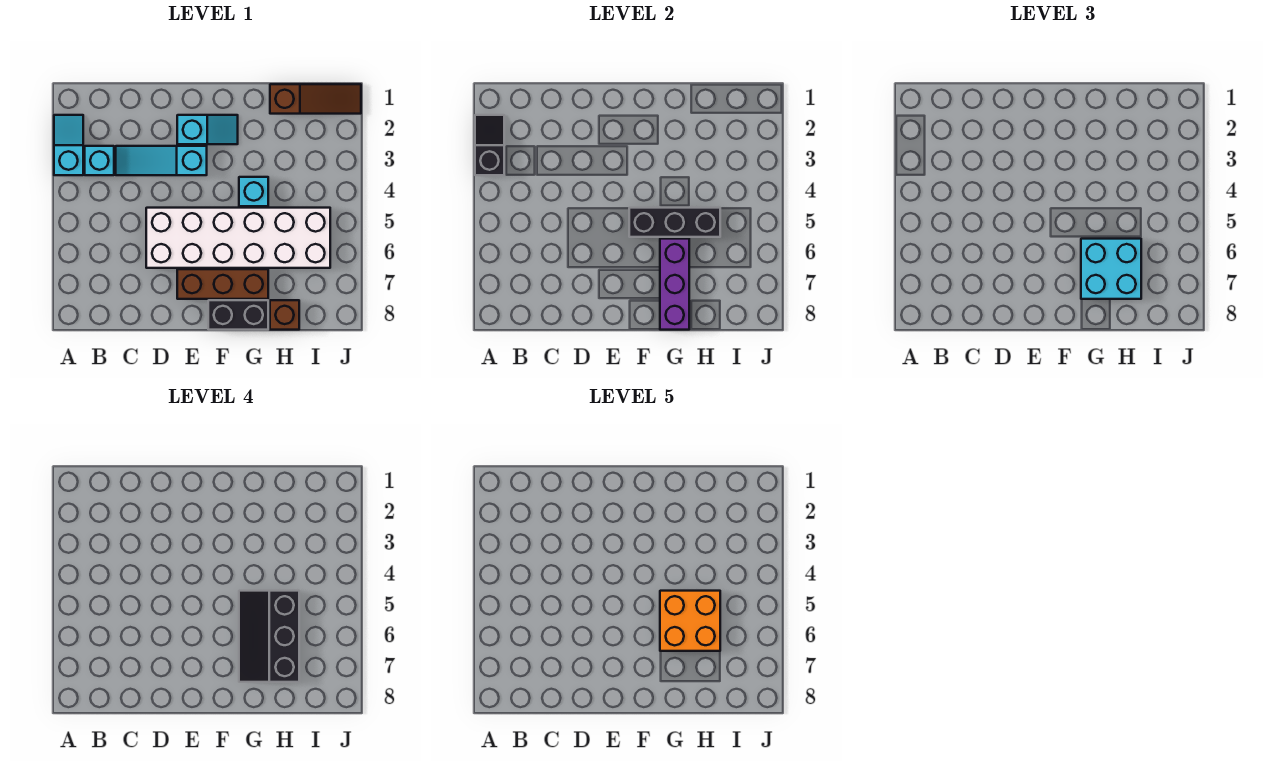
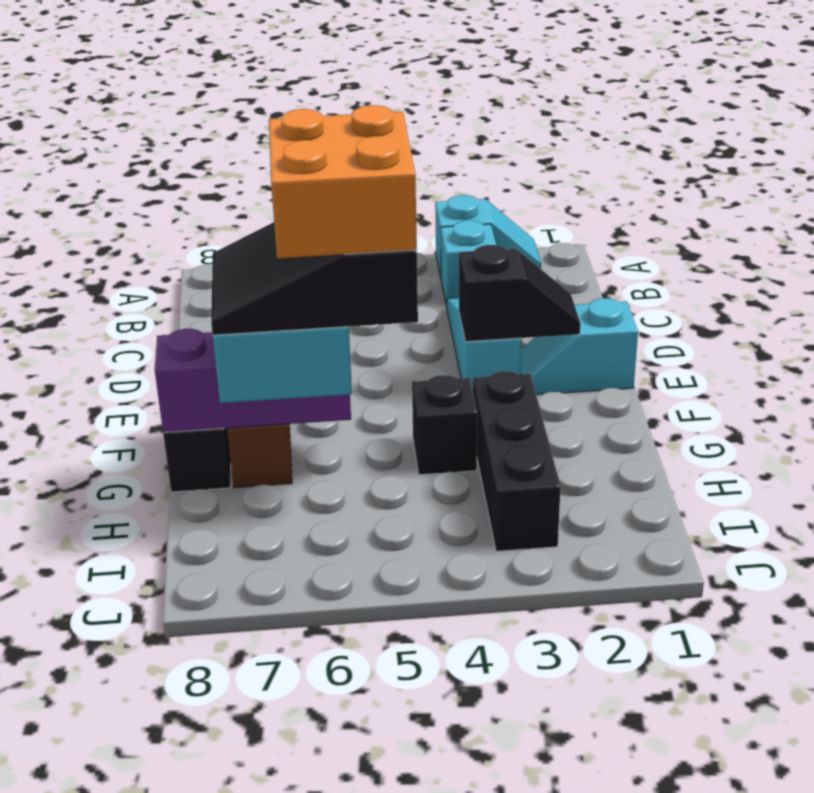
black slope A2:A3 level 2 top 3 -> black slope E2:E3 level 2 top 3
white brick D5:I6 level 1 -> none
cyan slope E2:F2 level 1 top E -> cyan slope E1:E2 level 1 top 1
black brick F5:H5 level 2 -> black brick G3:I3 level 1
cyan brick G4 level 1 -> black brick G4 level 1
black slope G5:H7 level 4 top H -> black slope G5:H7 level 4 top 5
brown slope H1:J1 level 1 top H -> none
brown brick H8 level 1 -> none

